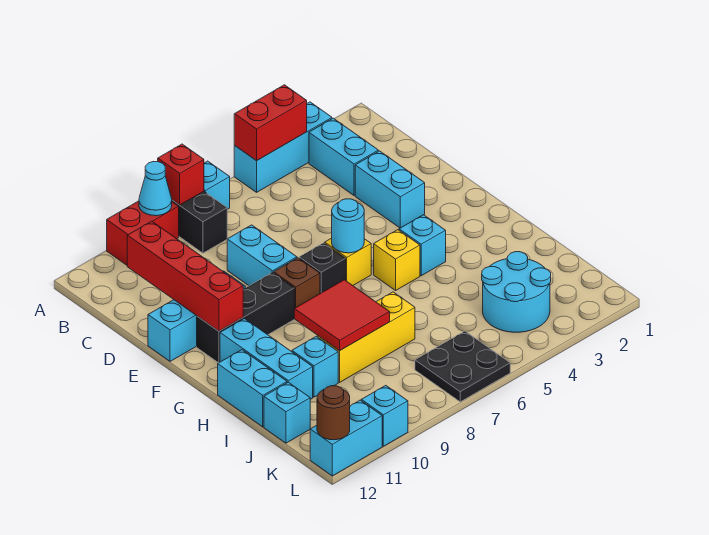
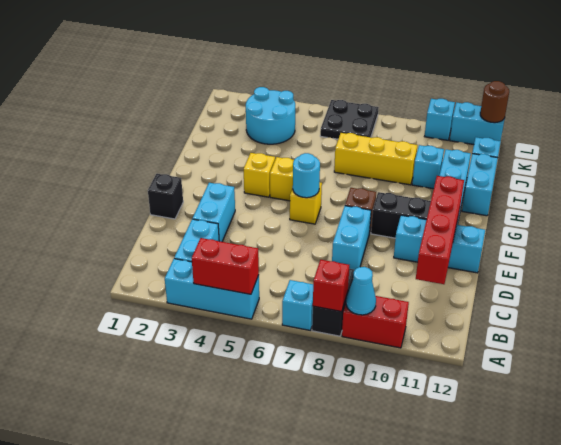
black brick F7 level 1 -> black brick E1 level 1
cyan brick G4 level 1 -> yellow brick G4 level 1
red tile H8:I9 level 2 -> none

